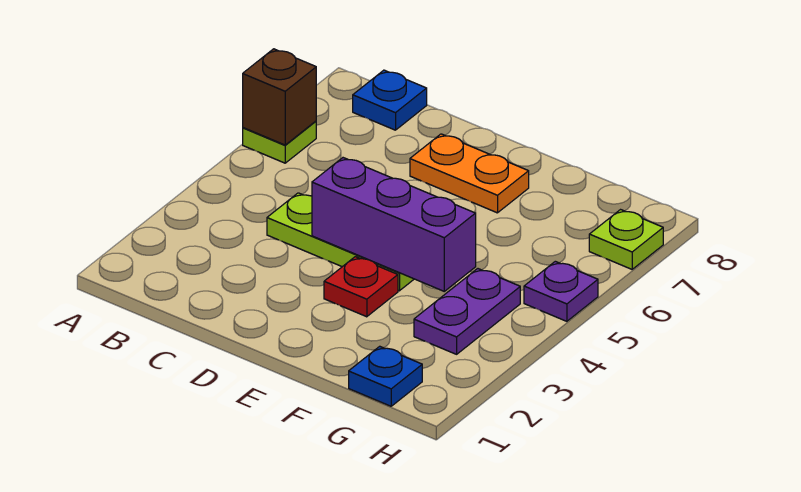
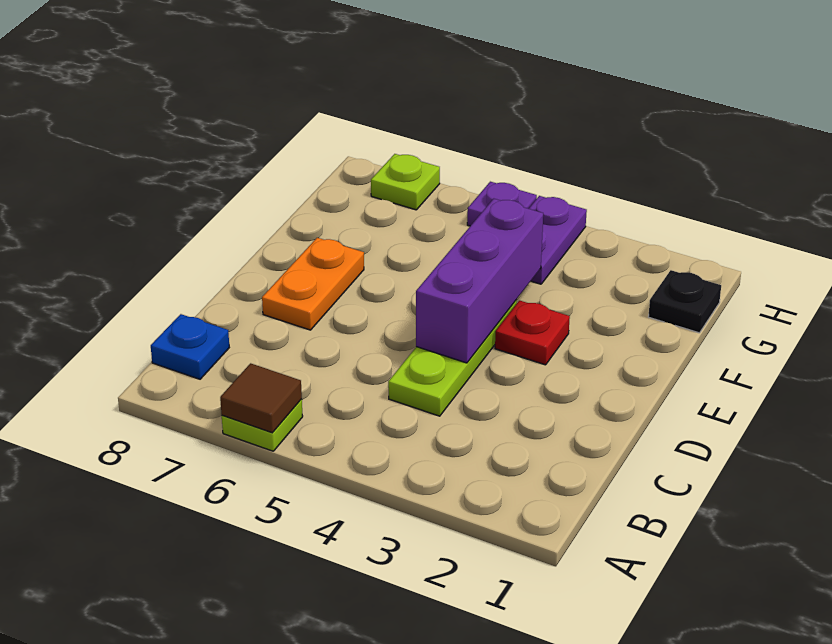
brown brick A6 level 2 -> brown tile A6 level 2
blue plate G1 level 1 -> black plate G1 level 1
purple plate G3:G4 level 1 -> purple plate G4:H4 level 1

